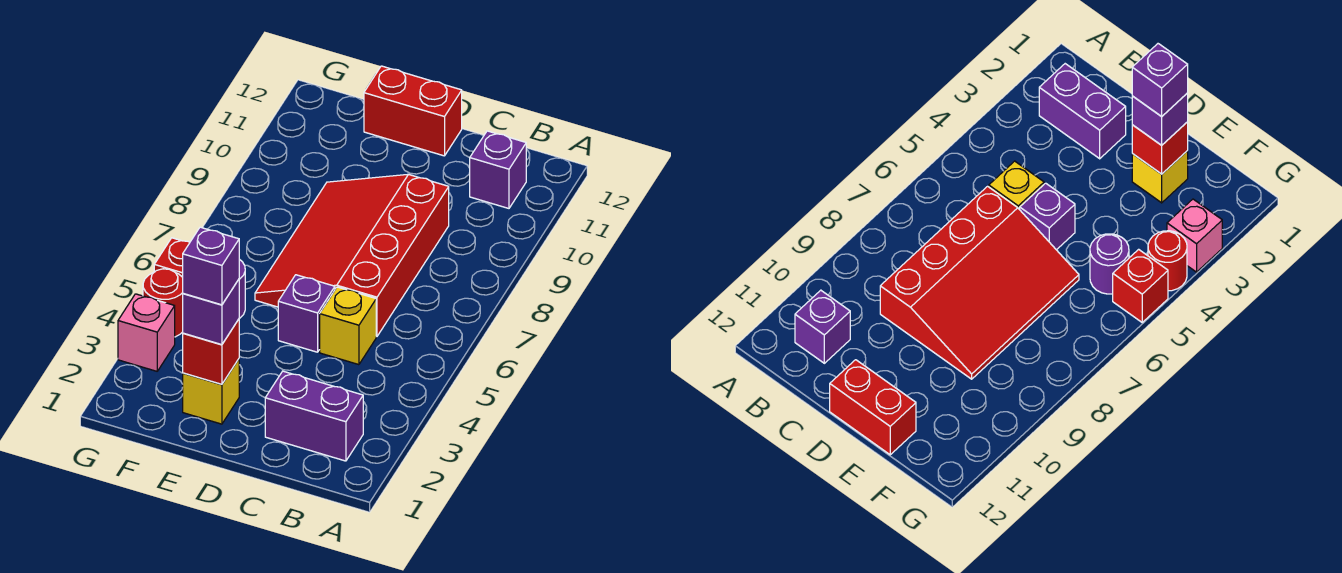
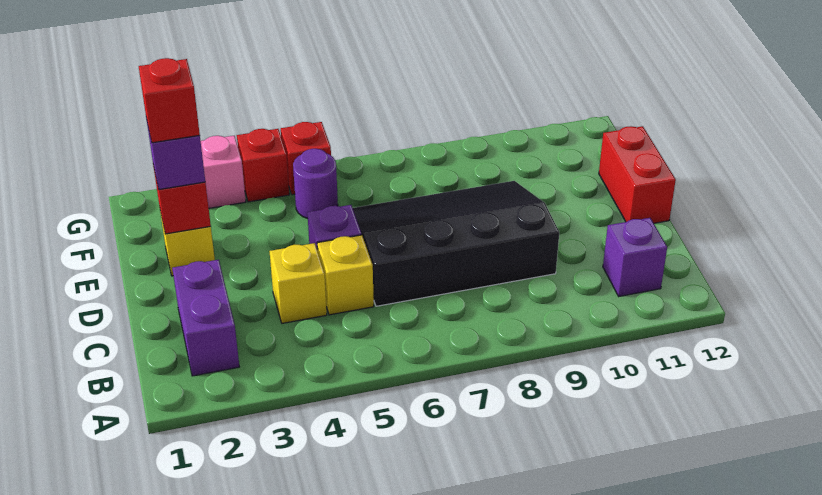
none -> yellow brick C4 level 1
red slope C6:E9 level 1 top C -> black slope C6:E9 level 1 top C
purple brick E2 level 4 -> red brick E2 level 4
red round brick G4 level 1 -> red brick G4 level 1

